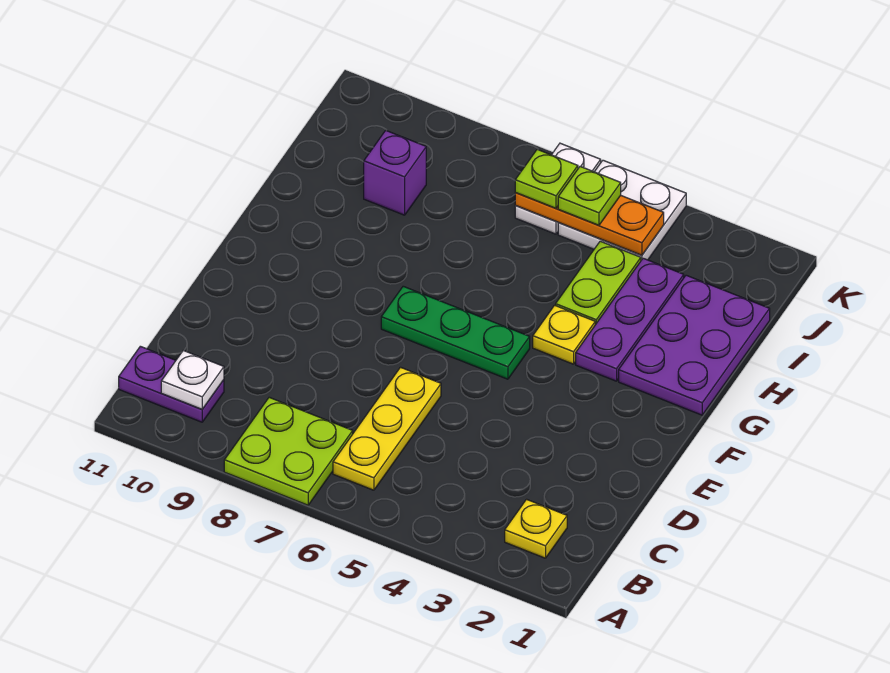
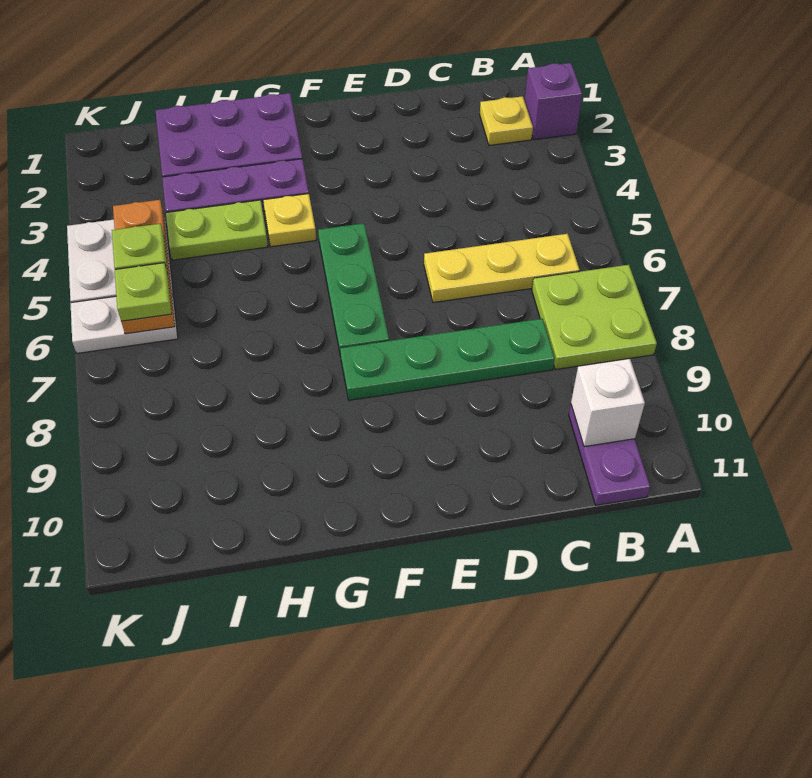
white plate B10 level 2 -> white brick B10 level 2
none -> green plate C8:F8 level 1
purple brick I9 level 1 -> purple brick A2 level 1

